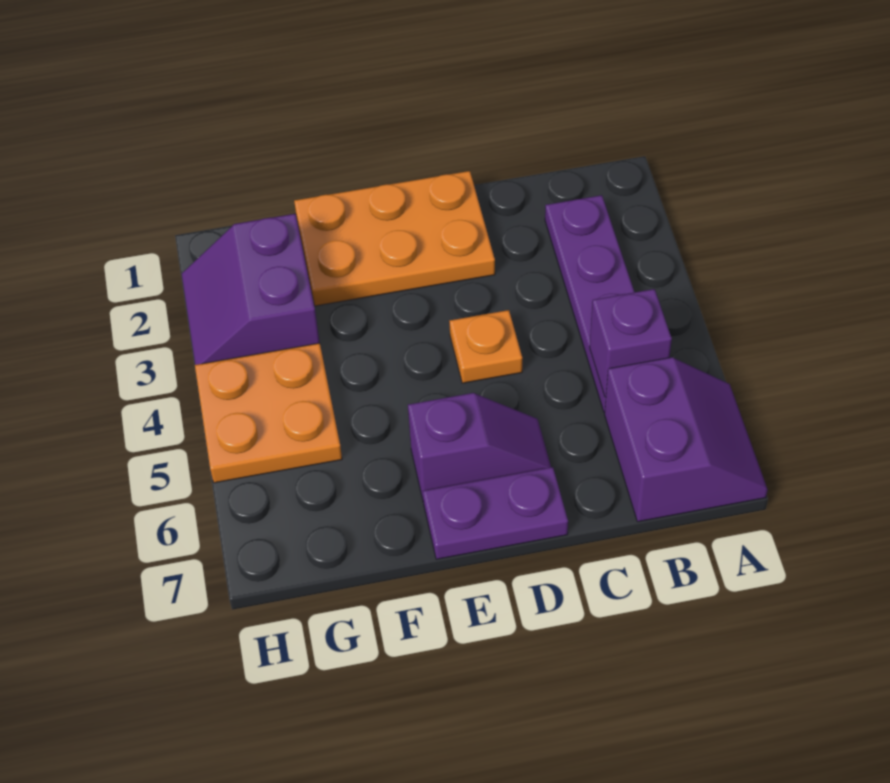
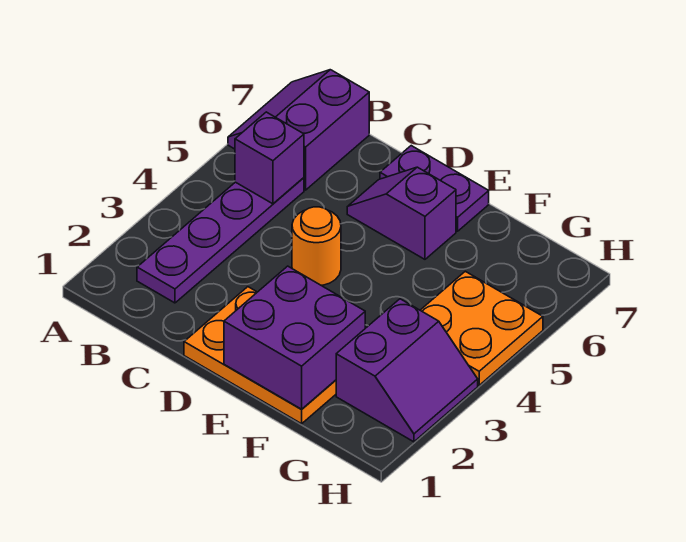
orange plate D4 level 1 -> orange round brick D4 level 1
none -> purple brick E1:F2 level 2

